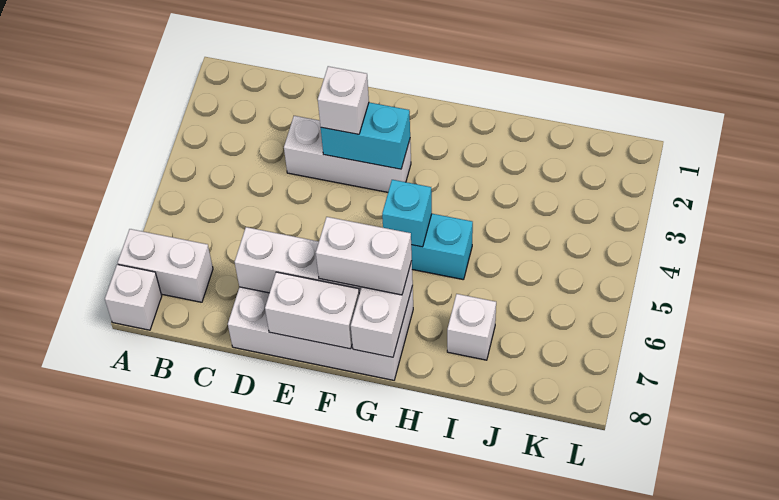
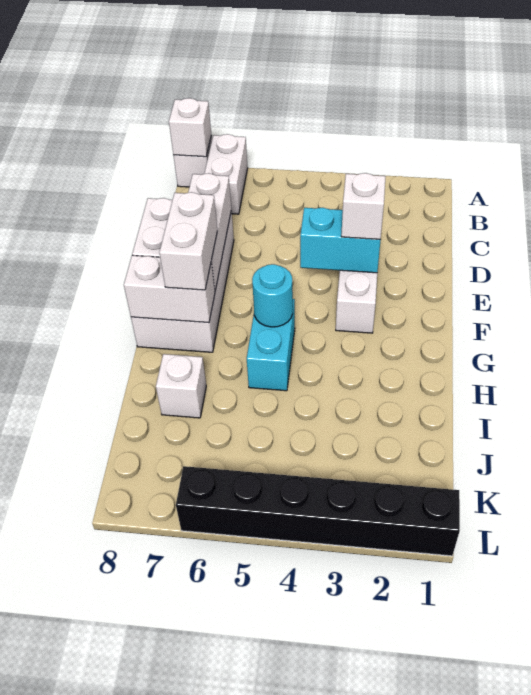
none -> white brick A8 level 2
cyan brick E3:F3 level 2 -> cyan brick E3:E4 level 2
cyan brick G5 level 2 -> cyan round brick G5 level 2
none -> black brick L1:L6 level 1

